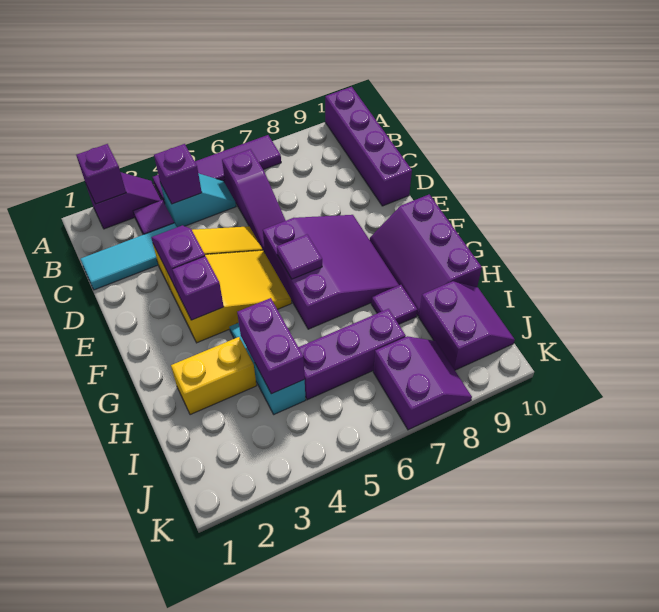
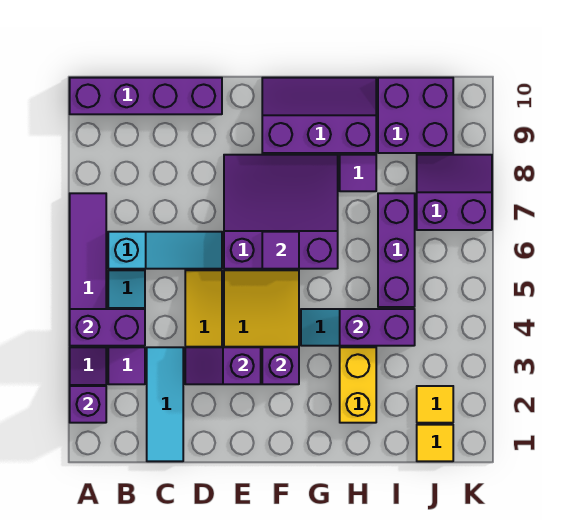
purple brick B4 level 2 -> purple brick A4:B4 level 2
purple slope B6:D6 level 1 top B -> cyan slope B6:D6 level 1 top B
purple slope F9:H10 level 1 top 10 -> purple slope F9:H10 level 1 top 9
purple slope I9:J10 level 1 top 9 -> purple brick I9:J10 level 1
none -> yellow tile J1 level 1
none -> yellow tile J2 level 1

